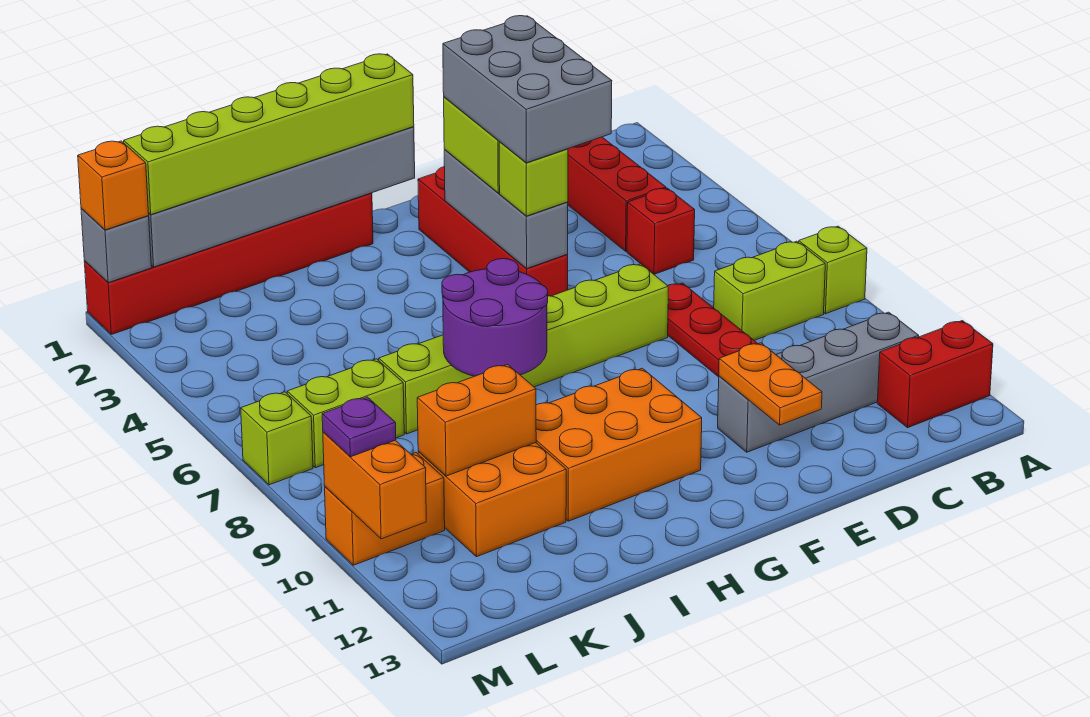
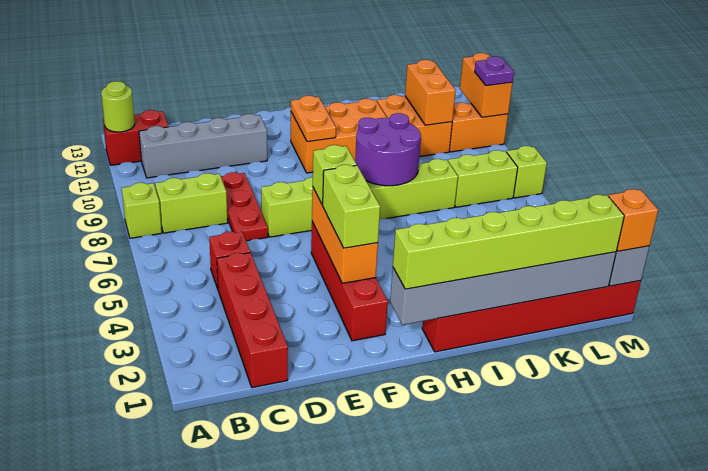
none -> lime round brick A12 level 2
grey brick E3:F5 level 4 -> none
orange plate E11:E12 level 2 -> orange plate G10:G11 level 2
grey brick F3:F5 level 2 -> orange brick F3:F5 level 2
orange brick J10:K10 level 2 -> orange brick K10:K11 level 2

